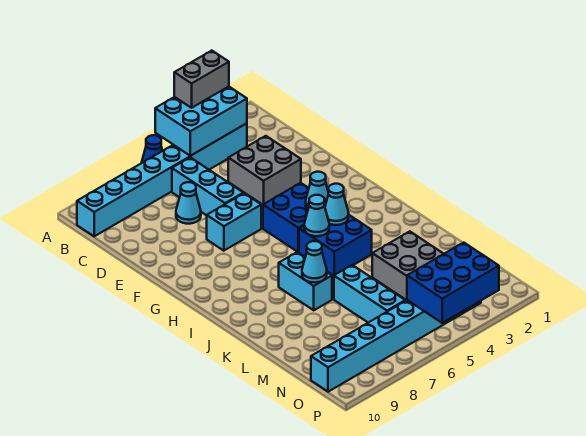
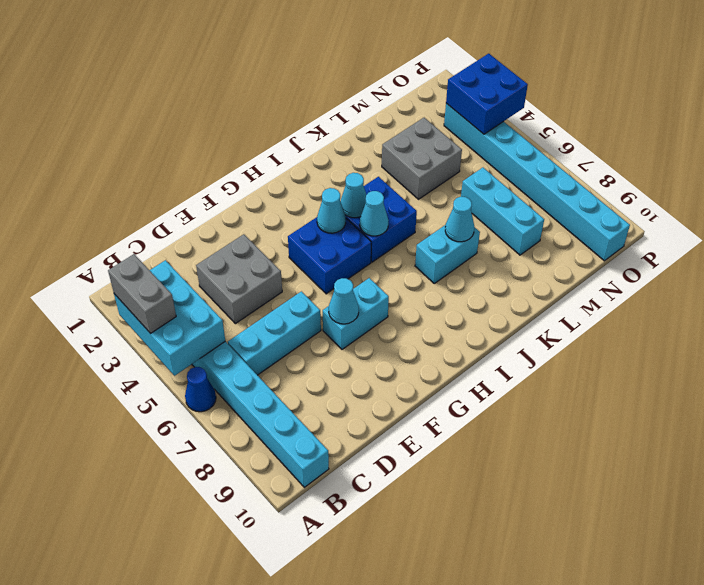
cyan cone D7 level 1 -> cyan cone F7 level 2
cyan brick F6:F7 level 1 -> cyan brick F7:G7 level 1
cyan brick L6:N6 level 1 -> cyan brick M6:M8 level 1
blue brick O3:P5 level 2 -> blue brick O3:P4 level 2

